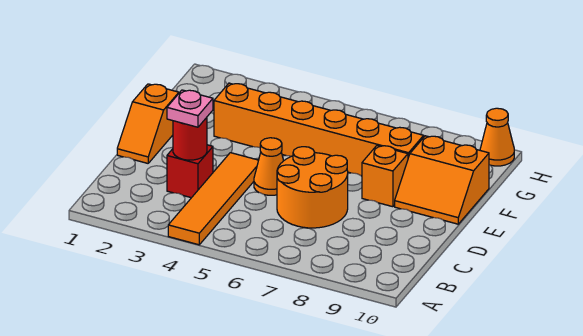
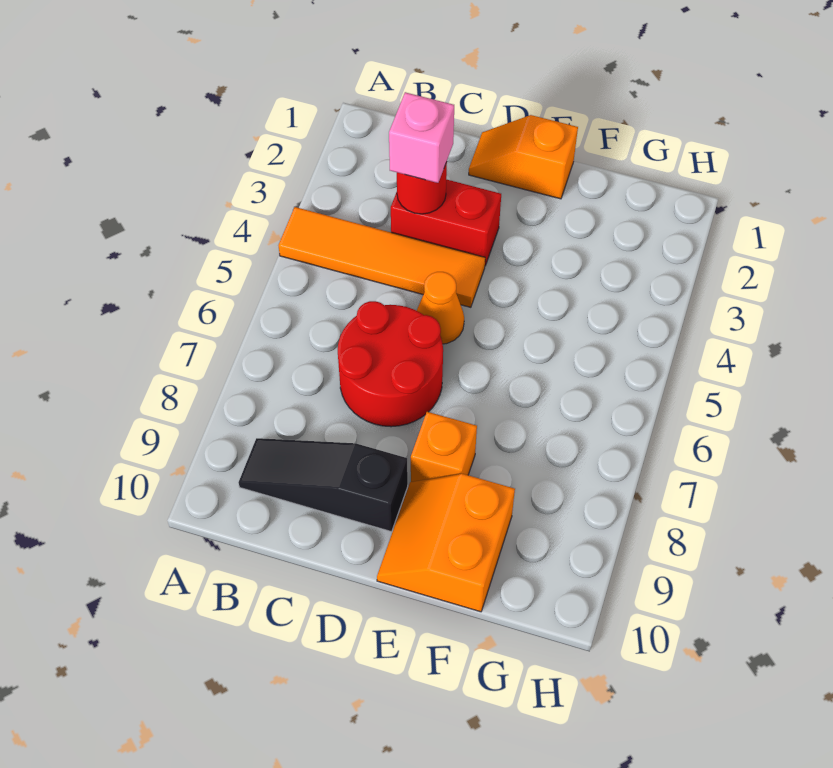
none -> black slope B9:D9 level 1 top D
red brick C3 level 1 -> red brick C3:D3 level 1
pink plate C3 level 3 -> pink brick C3 level 3
orange round brick C6:D7 level 1 -> red round brick C6:D7 level 1
orange brick F3:F8 level 1 -> none
orange cone H10 level 1 -> none

